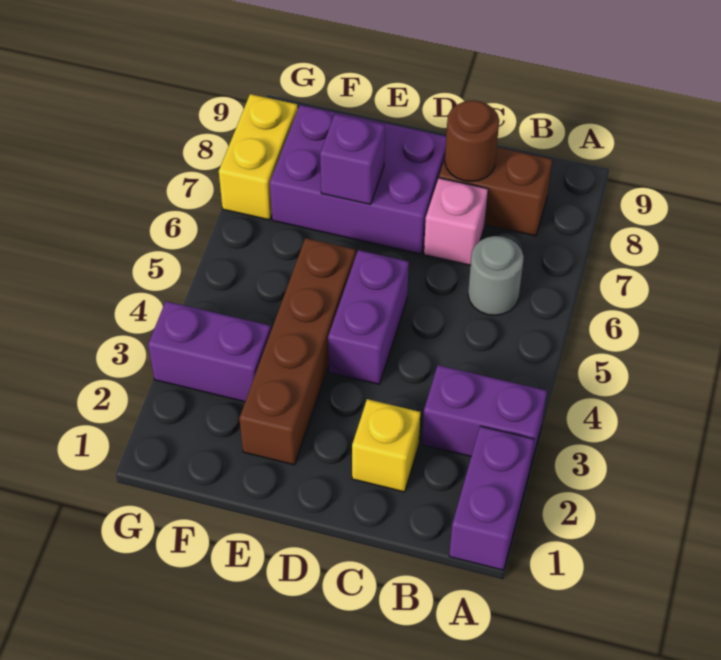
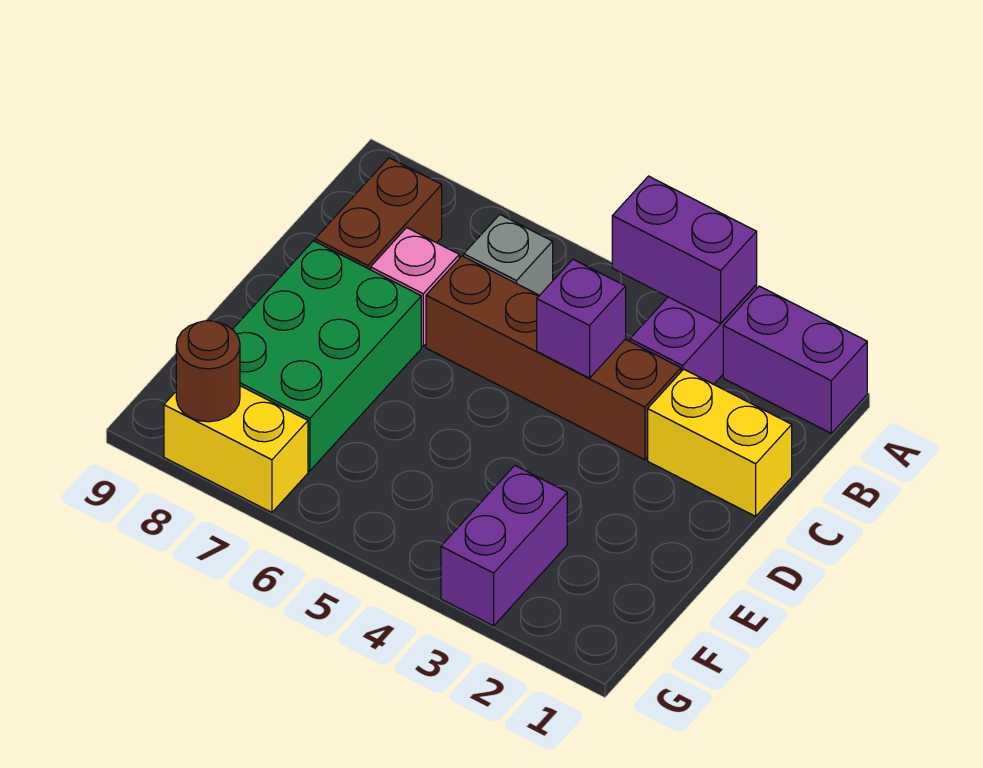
grey round brick B6 level 1 -> grey brick B6 level 1
yellow brick C2 level 1 -> yellow brick C1:C2 level 1
brown round brick C8 level 2 -> brown round brick G8 level 2
purple brick D4:D5 level 1 -> purple brick A3:A4 level 2
purple brick D7:F8 level 1 -> green brick D7:F8 level 1
brown brick E2:E5 level 1 -> brown brick C3:C6 level 1
purple brick E7 level 2 -> purple brick C4 level 2

